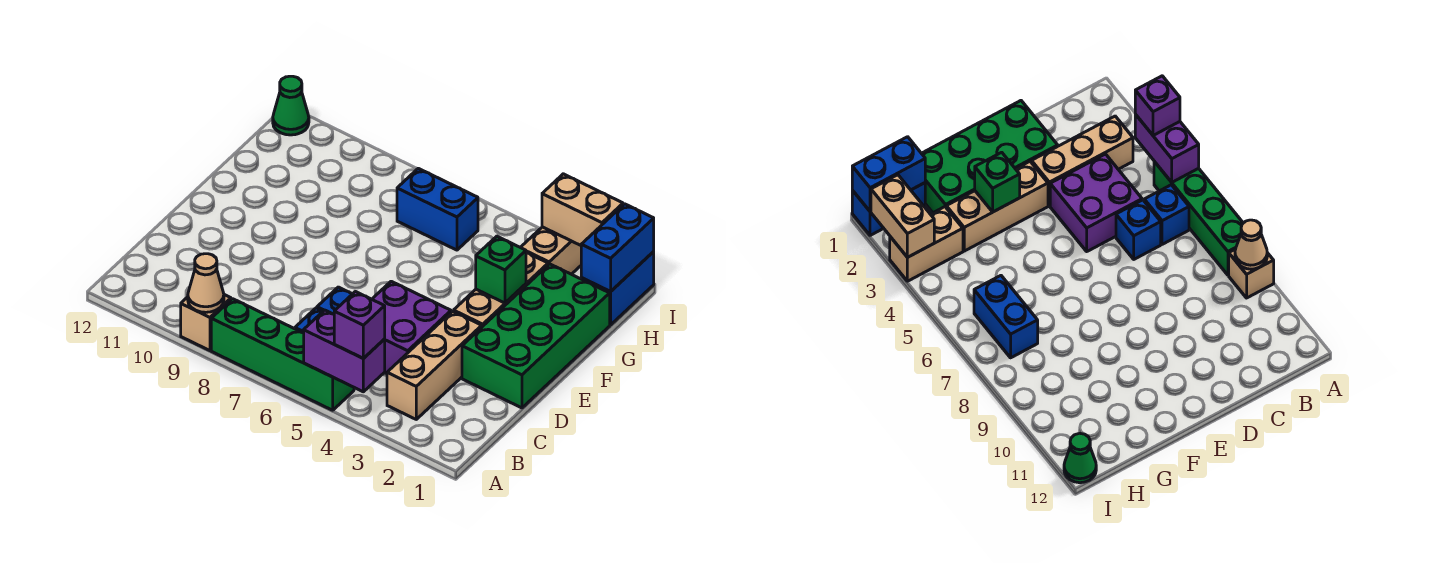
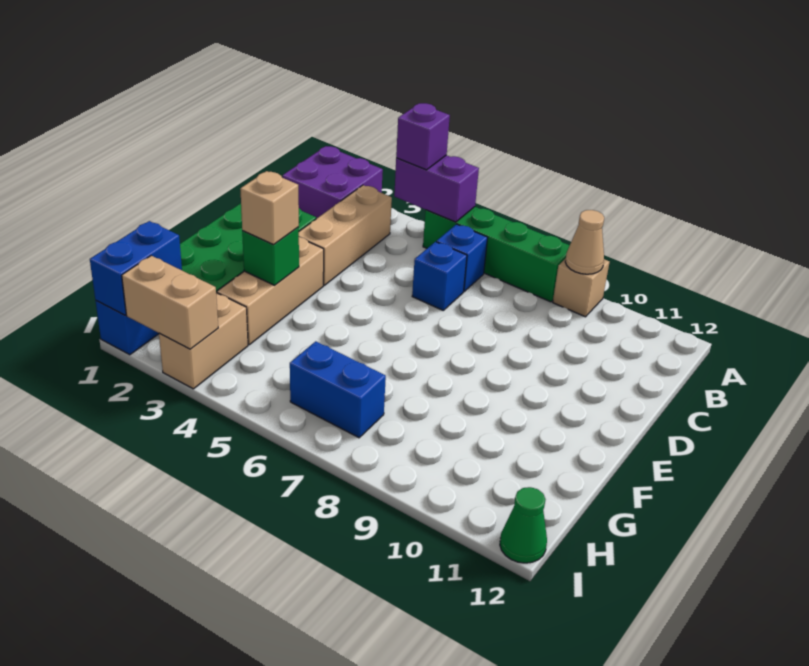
purple brick C4:D5 level 1 -> purple brick A1:B2 level 1
none -> tan brick F3 level 3

